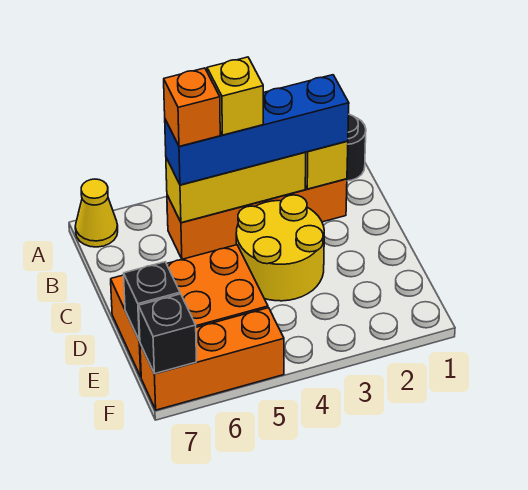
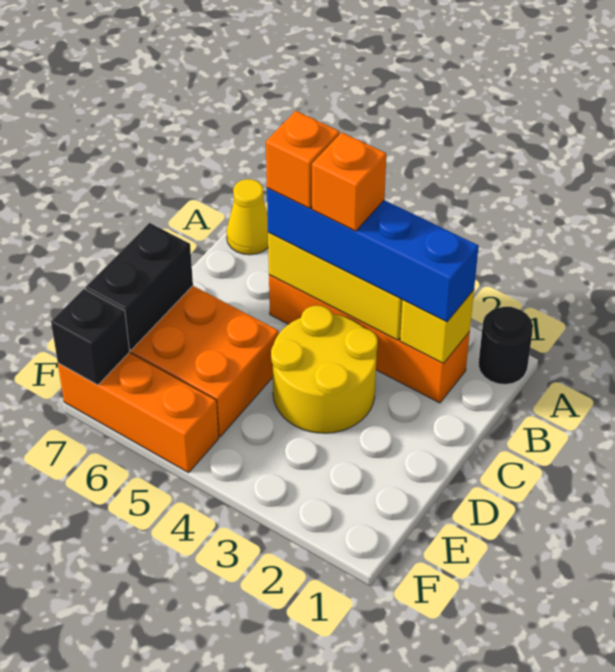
yellow brick B4 level 4 -> orange brick B4 level 4
black brick E7 level 2 -> black brick D7:E7 level 2

